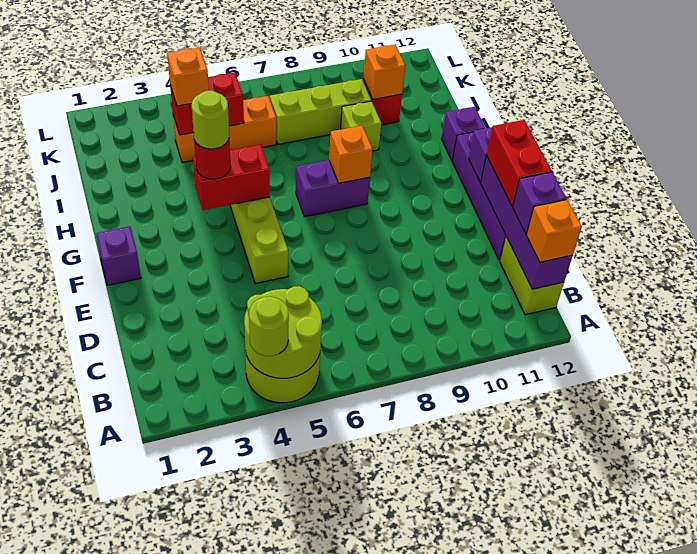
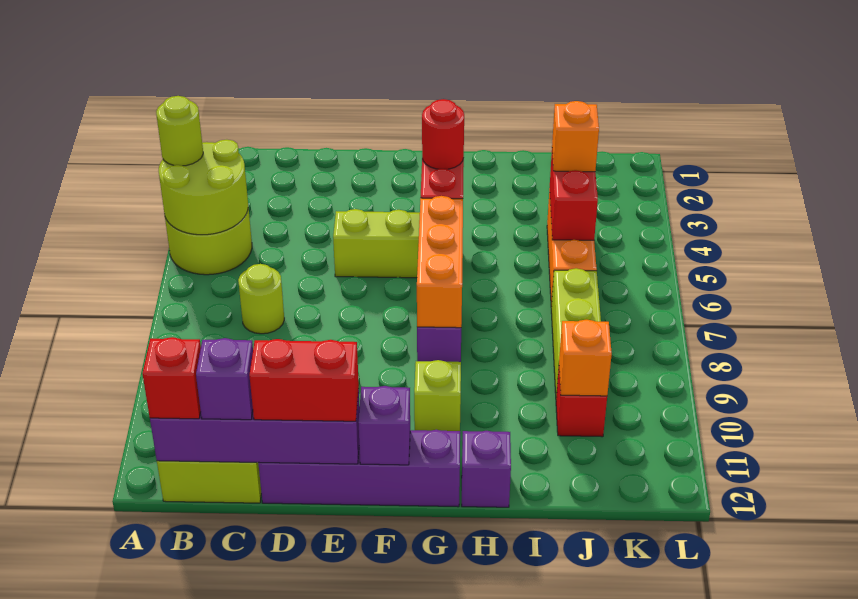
orange brick B12 level 3 -> red brick B12 level 3
purple brick F1 level 1 -> none
lime round brick G4 level 4 -> lime round brick C7 level 1
orange brick G8 level 2 -> orange brick G6:G8 level 2
lime brick I9 level 1 -> lime brick G10 level 1

